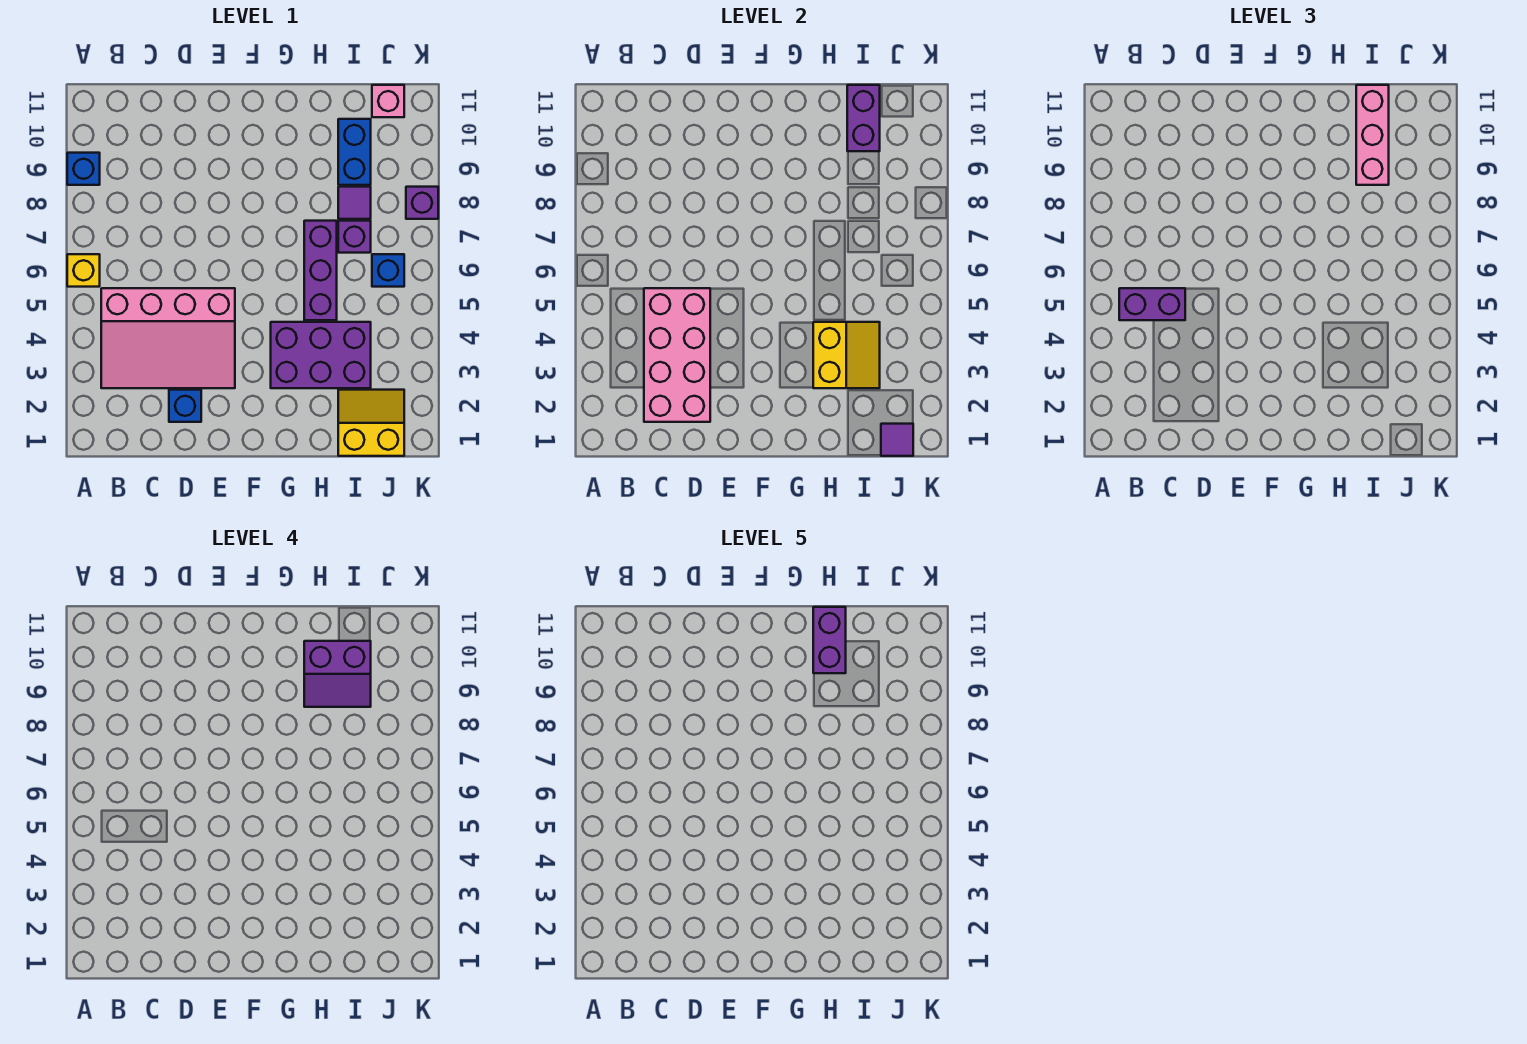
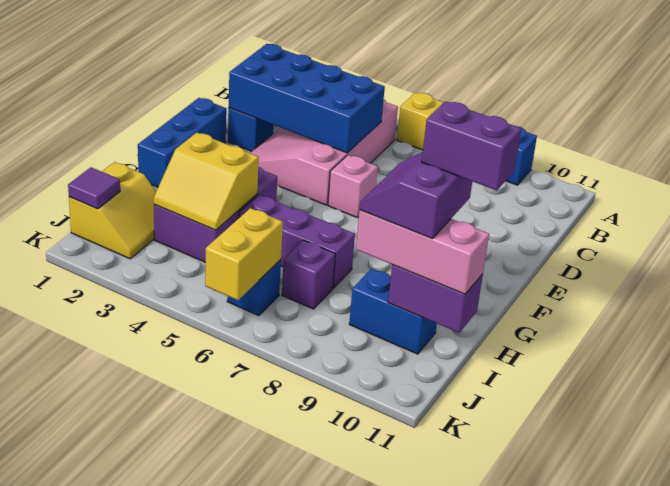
purple brick B5:C5 level 3 -> none
pink brick C2:D5 level 2 -> blue brick C2:D5 level 2
none -> blue brick E1:G1 level 1
purple tile I8 level 1 -> none
none -> yellow brick J6:K6 level 2
pink brick J11 level 1 -> pink brick E6 level 1
purple brick K8 level 1 -> none

